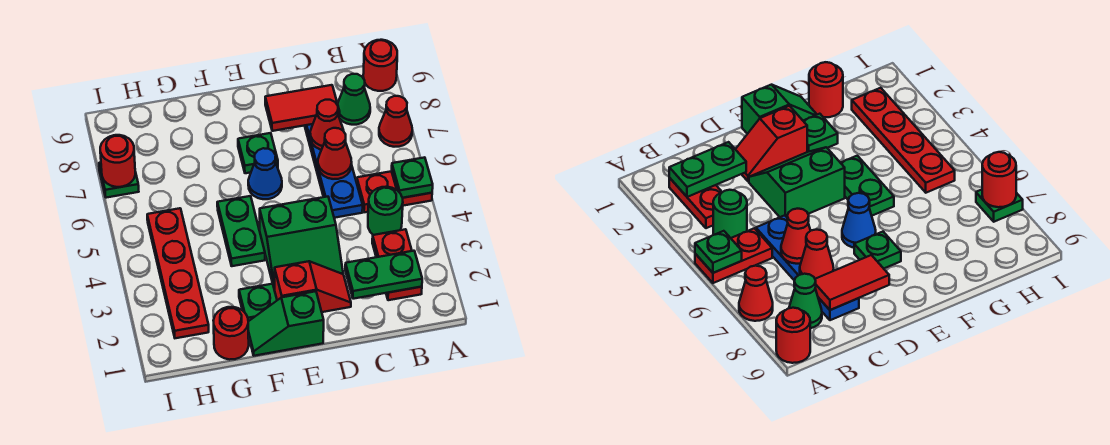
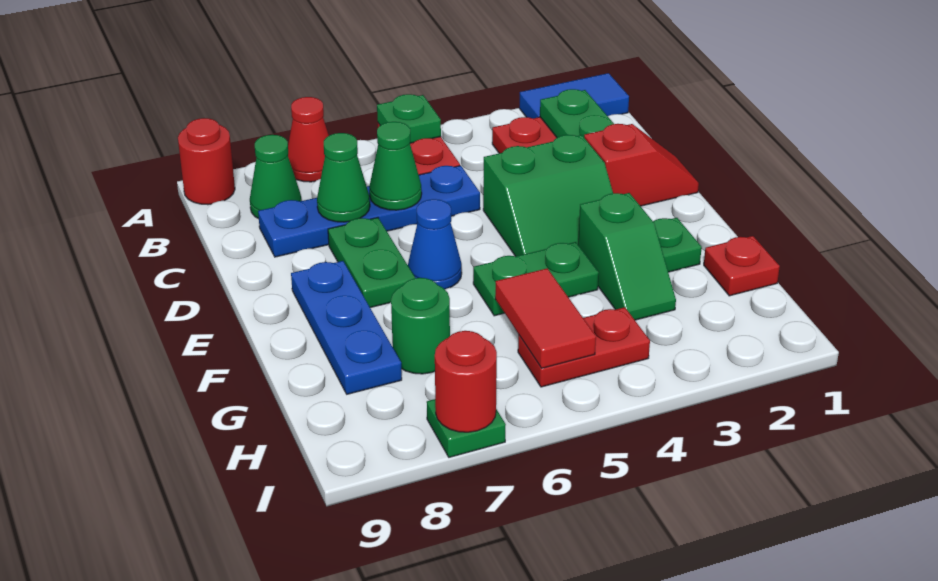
none -> blue tile A1:A2 level 1
green round brick B4 level 1 -> green round brick G7 level 1
red cone C6 level 2 -> green cone C6 level 2
red cone C7 level 2 -> green cone C7 level 2
red tile C8:D8 level 2 -> red tile G5:H5 level 2
red slope D2:E2 level 1 top E -> red slope D1:D2 level 1 top 2
green slope D3:E4 level 1 top 4 -> green slope D3:E4 level 1 top D
green slope E1:F1 level 1 top E -> green slope F3:G3 level 1 top F
green plate E7 level 1 -> green plate D7:E7 level 1
none -> blue plate E8:G8 level 1
red round brick G1 level 1 -> red plate G1 level 1
red plate H2:H5 level 1 -> red plate H4:H5 level 1

